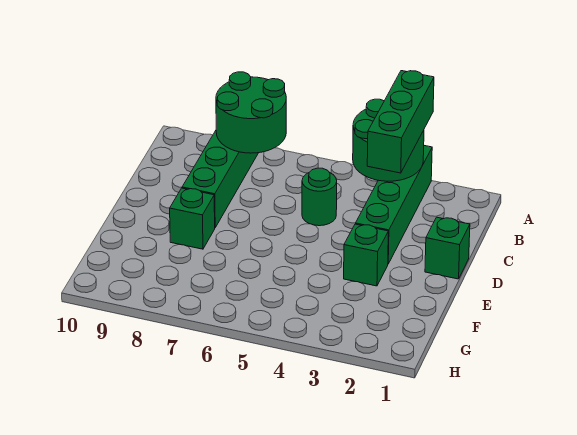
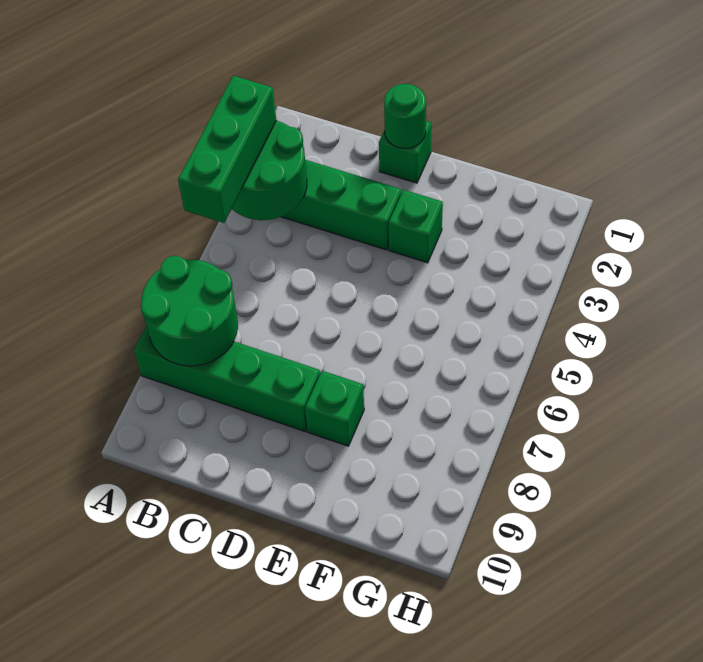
green brick A3:C3 level 3 -> green brick A3:A5 level 3
green round brick C5 level 1 -> green round brick D1 level 2

